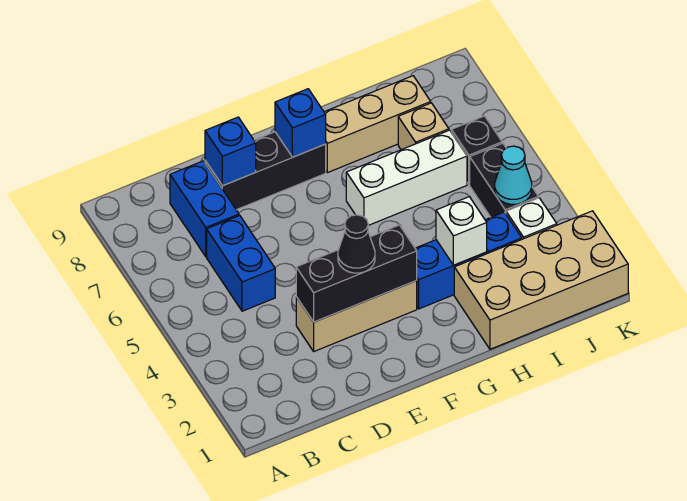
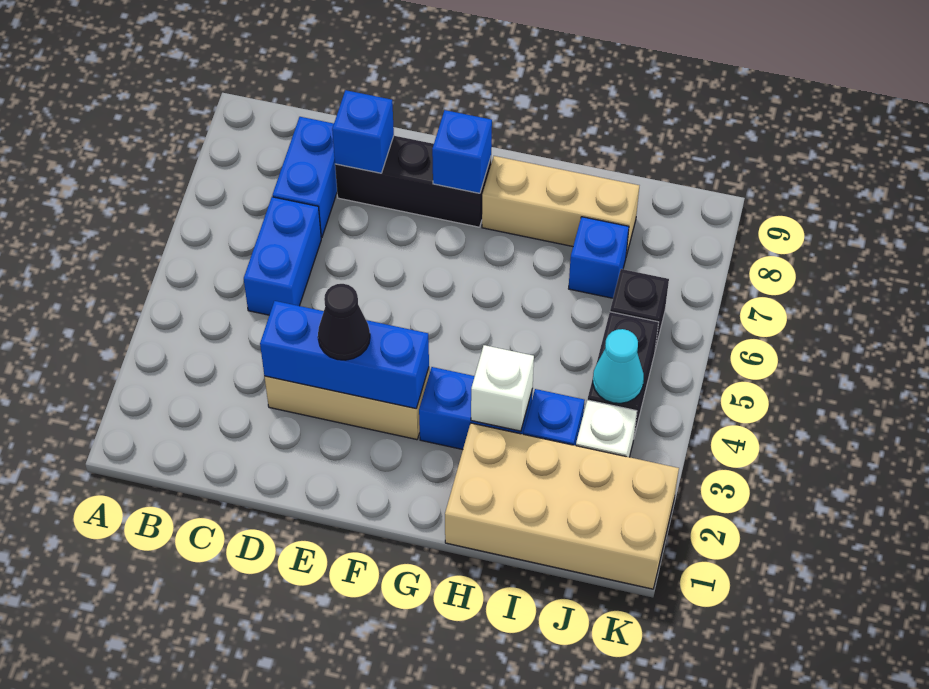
black brick D3:F3 level 2 -> blue brick D3:F3 level 2
white brick G6:I6 level 1 -> none
tan brick I7 level 1 -> blue brick I7 level 1

